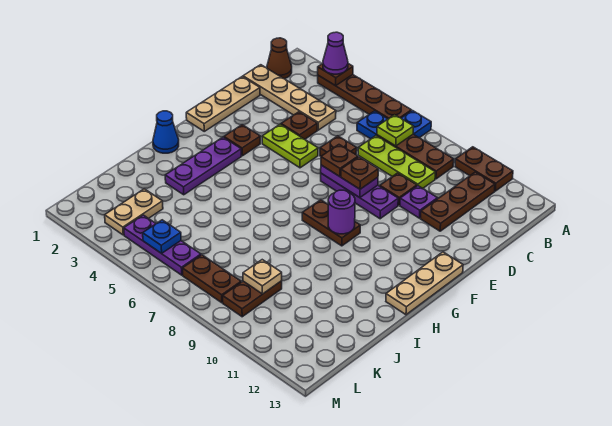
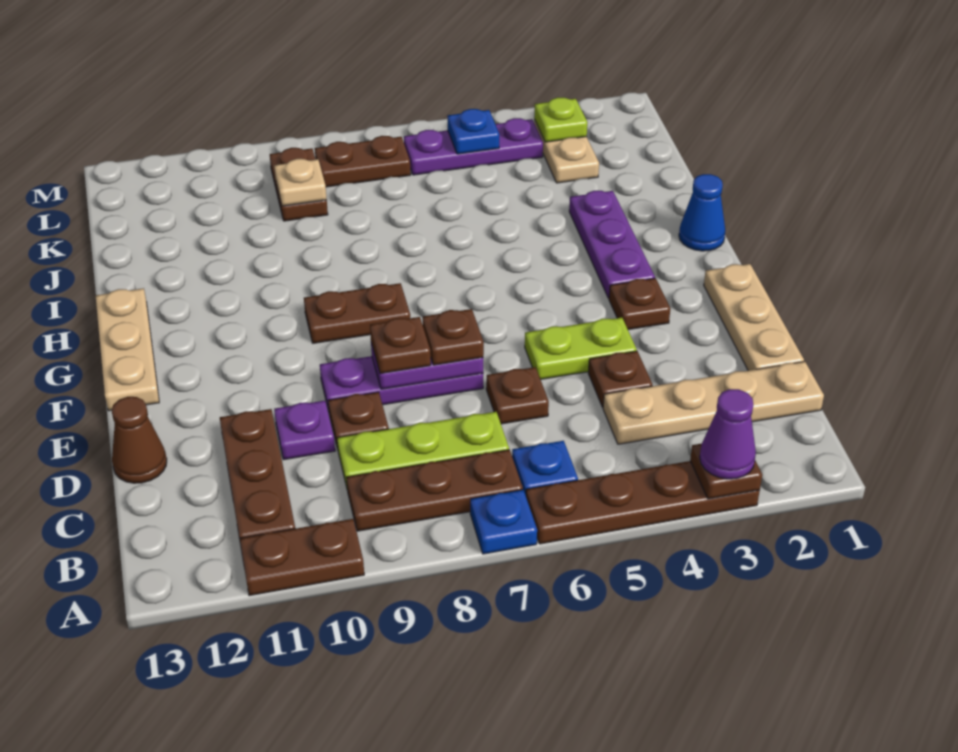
brown cone B1 level 1 -> brown cone D13 level 1
lime plate B7 level 2 -> lime plate L3 level 2
purple round brick G9 level 2 -> none

